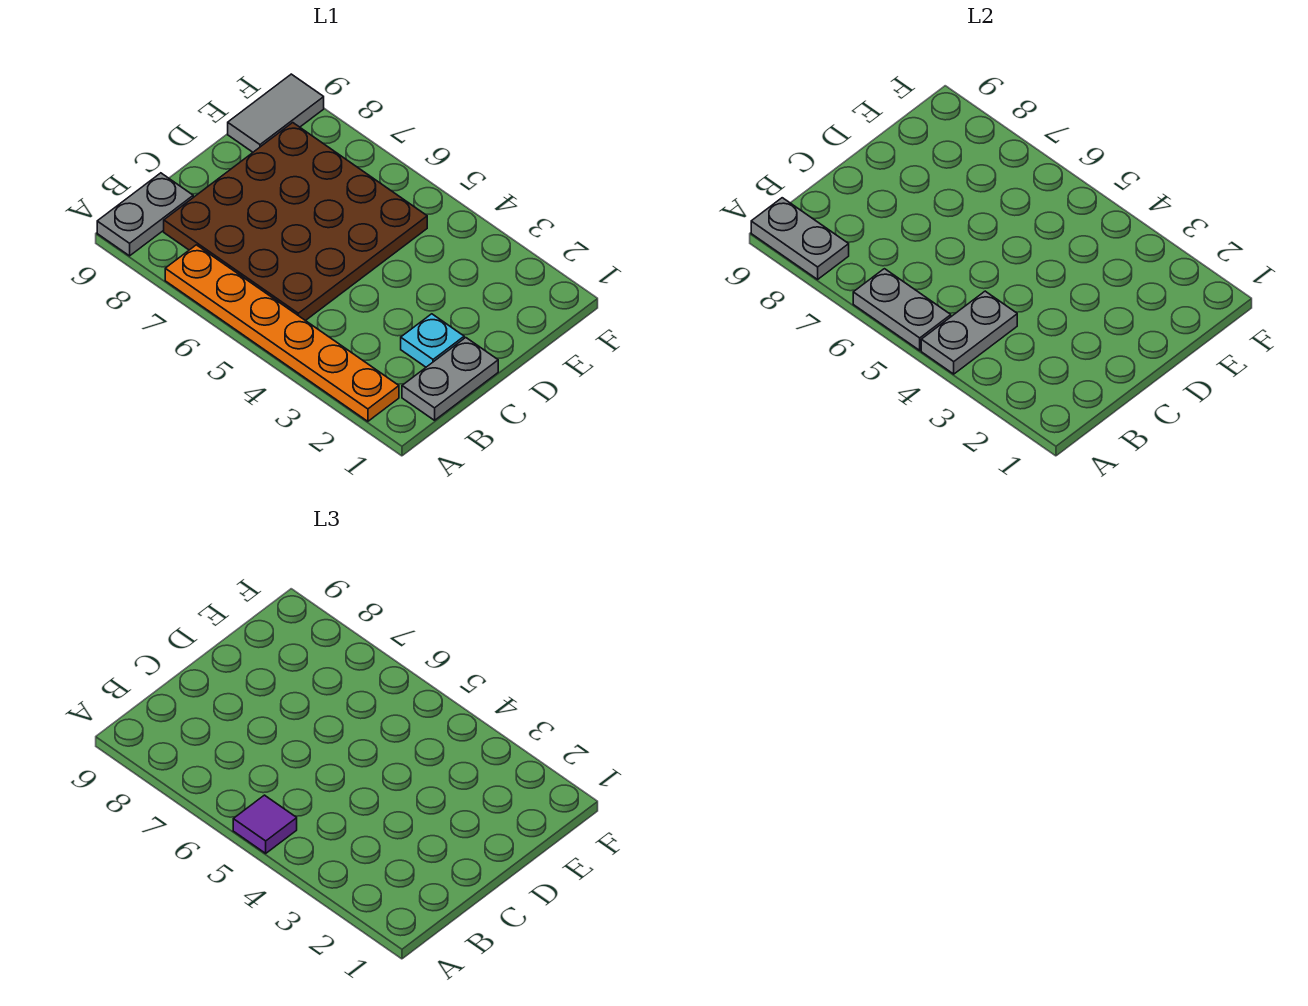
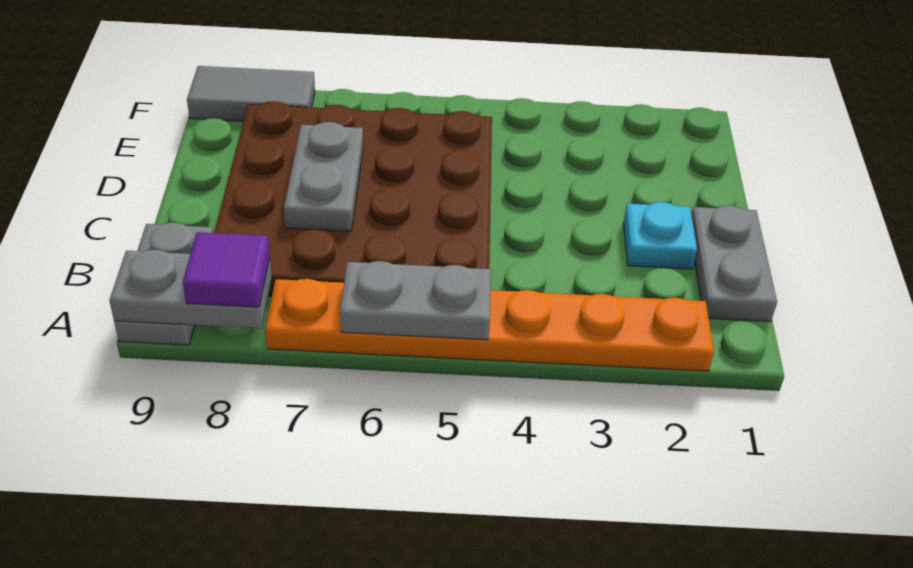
grey plate A4:B4 level 2 -> grey plate C7:D7 level 2
purple tile A5 level 3 -> purple tile A8 level 3
grey tile E9:F9 level 1 -> grey tile F8:F9 level 1

